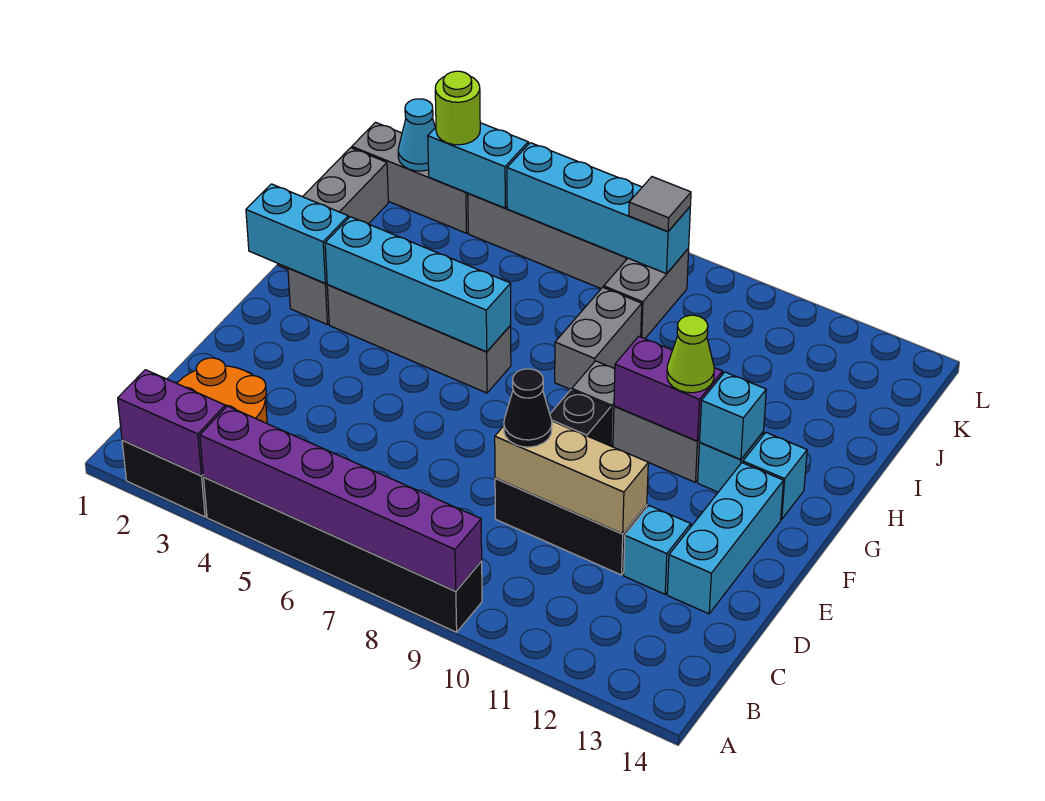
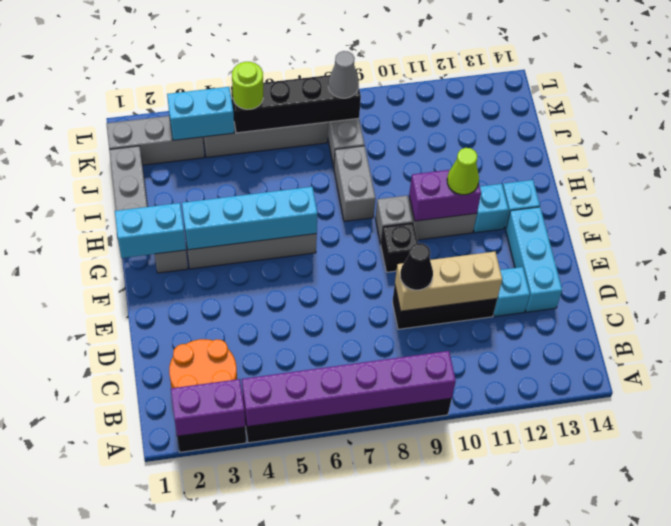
cyan brick G12 level 2 -> none
cyan cone K2 level 2 -> none
lime round brick K3 level 3 -> lime round brick K5 level 3
cyan brick K5:K8 level 2 -> black brick K5:K8 level 2
grey tile K8 level 3 -> grey cone K8 level 3

